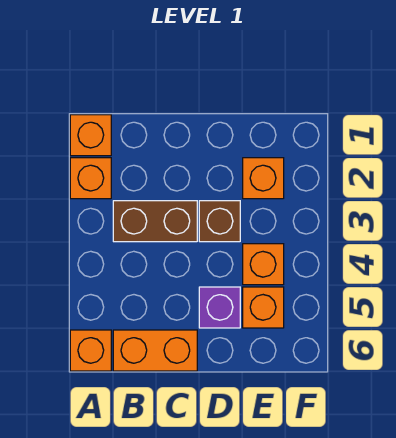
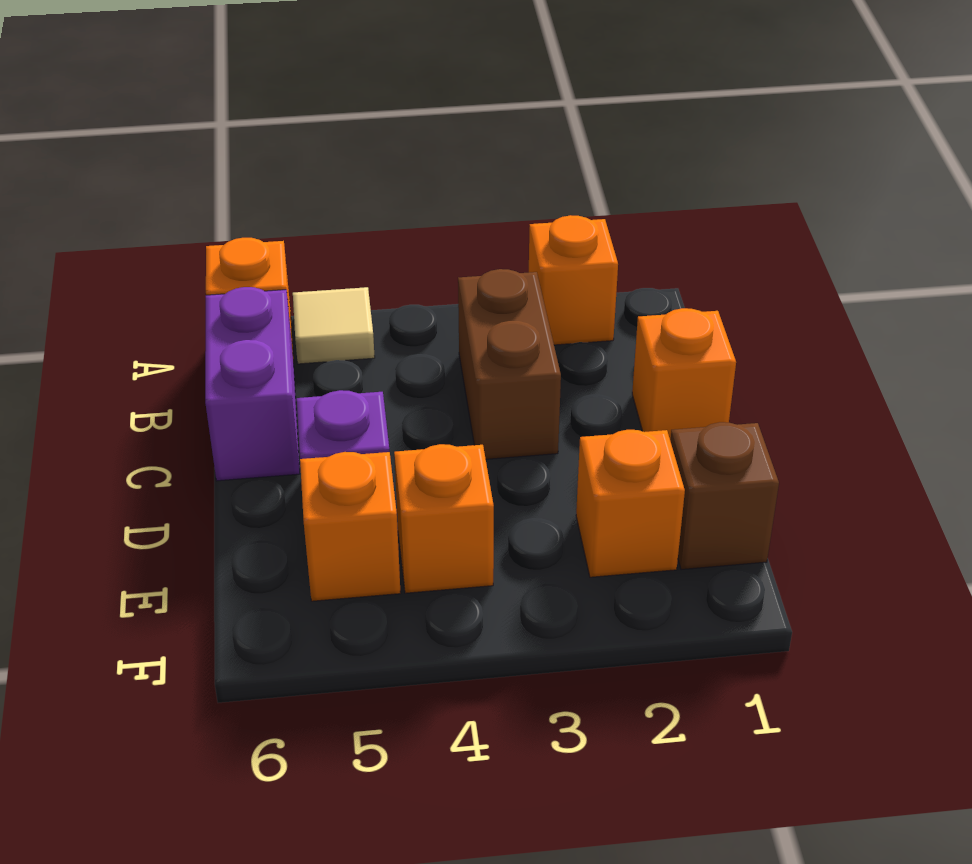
orange brick A1 level 1 -> orange brick C1 level 1
none -> tan tile A5 level 1
orange brick B6:C6 level 1 -> purple brick B6:C6 level 1
brown brick D3 level 1 -> brown brick E1 level 1

